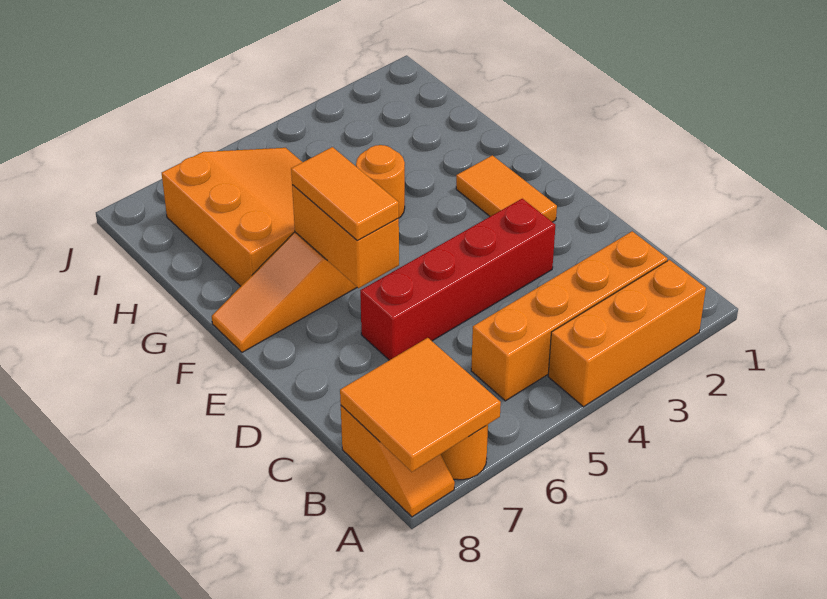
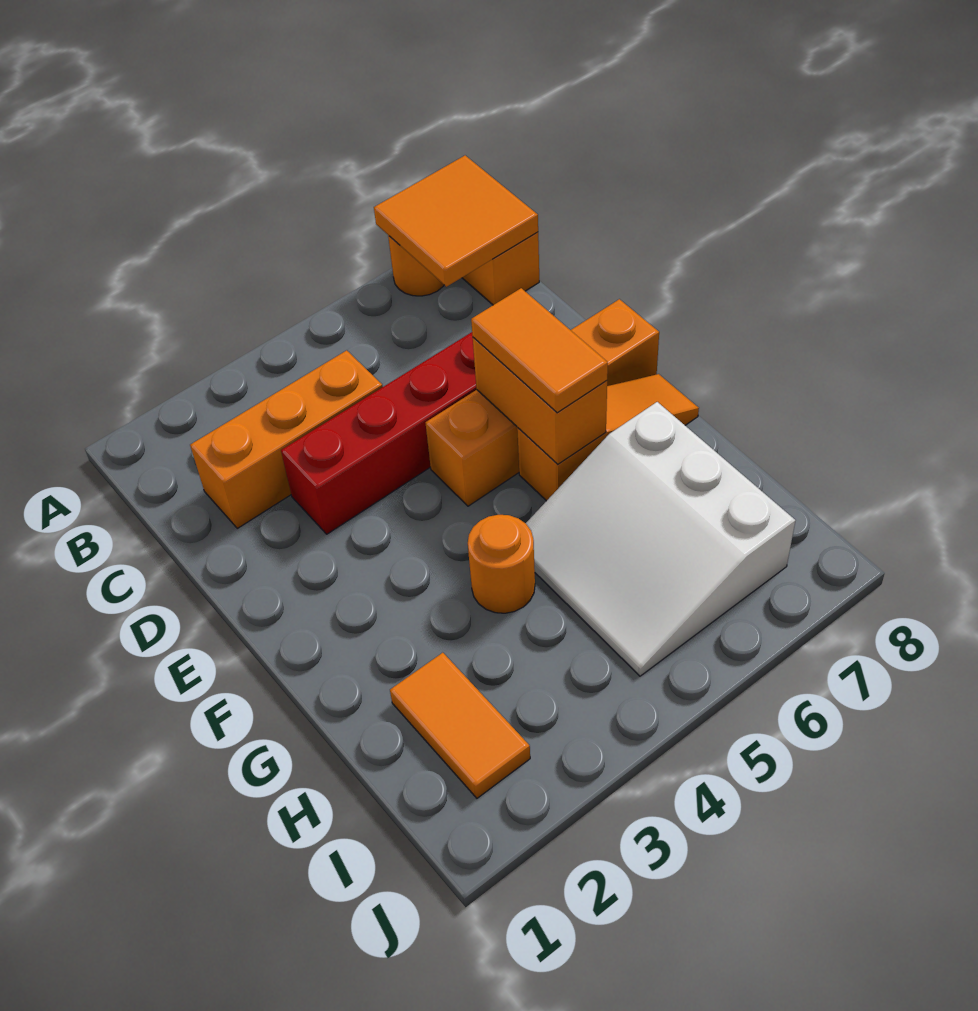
orange brick A2:A4 level 1 -> orange brick C2:C4 level 1
orange brick B2:B5 level 1 -> orange brick E5:E8 level 1
orange tile E2:F2 level 1 -> orange tile H2:I2 level 1
orange slope G5:I7 level 1 top 7 -> white slope G5:I7 level 1 top 7

